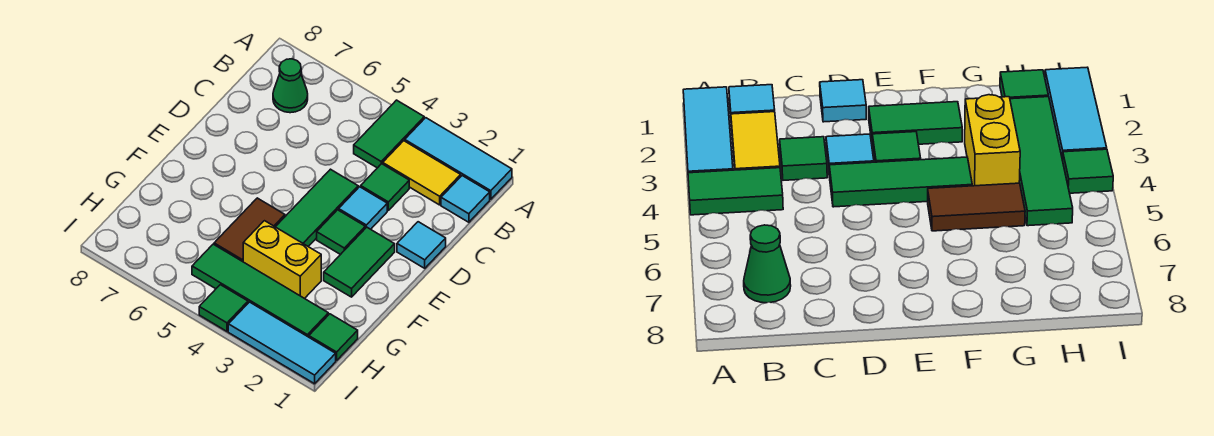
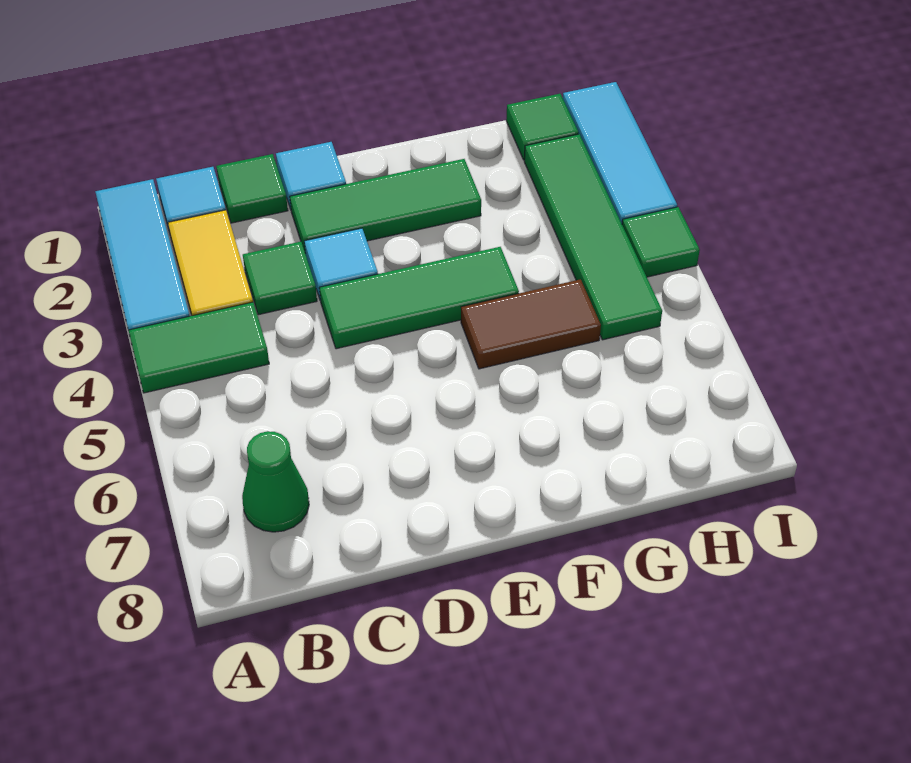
green tile E2:F2 level 1 -> green tile D2:F2 level 1
green tile E3 level 1 -> green tile C1 level 1
yellow brick G3:G4 level 1 -> none

